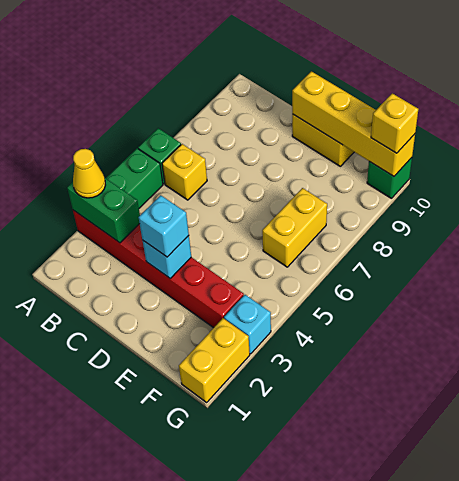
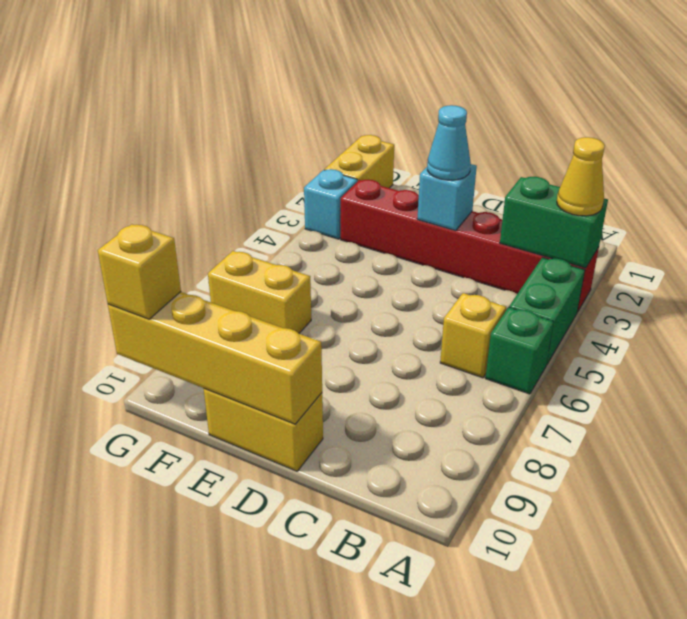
cyan brick D3 level 3 -> cyan cone D3 level 3
yellow brick F6:F7 level 1 -> yellow brick F7:G7 level 1
green brick G10 level 1 -> none

